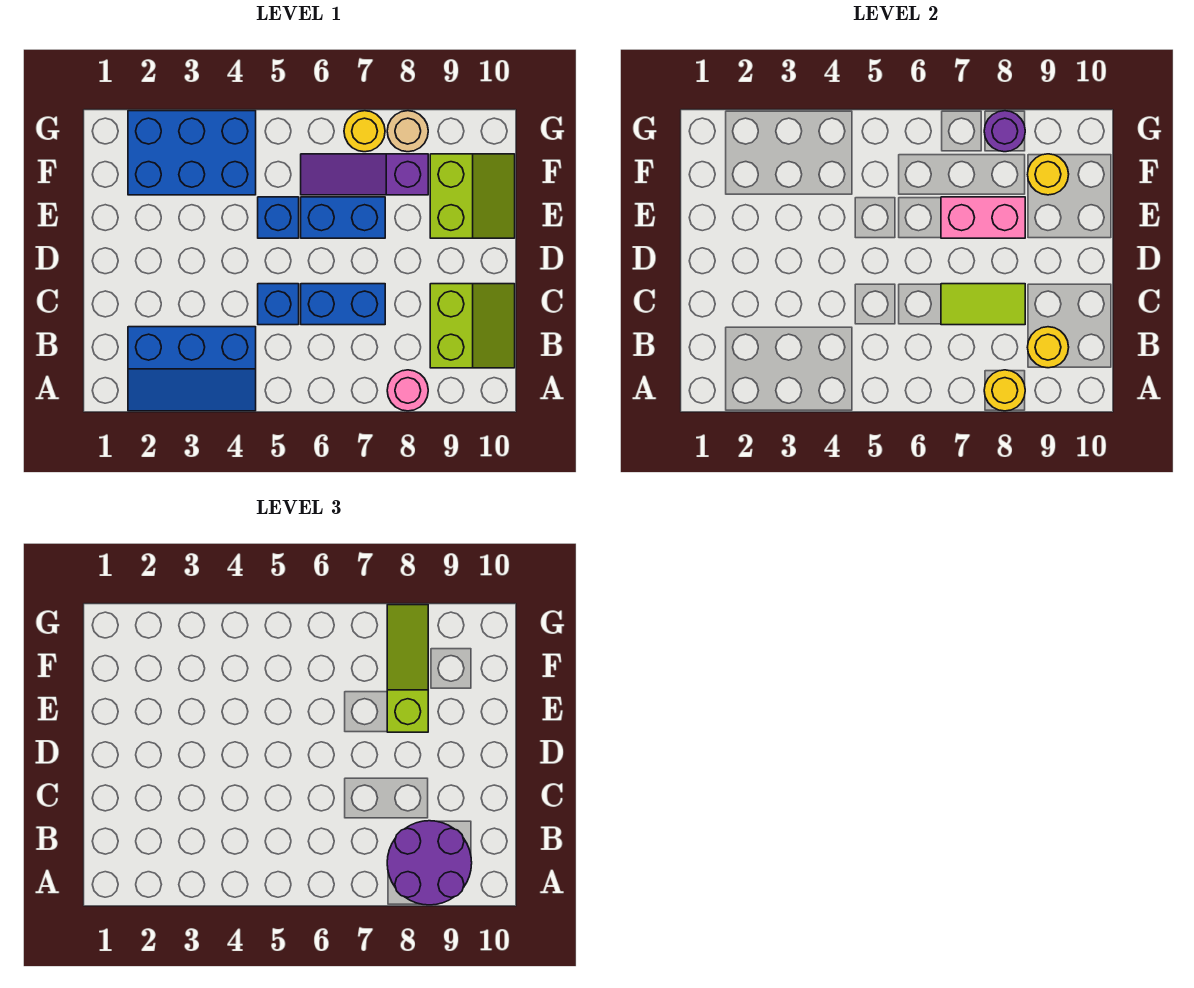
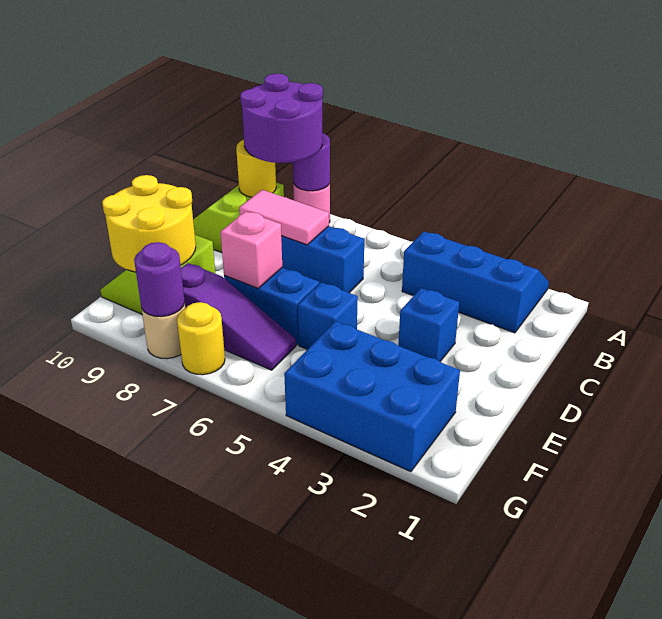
yellow round brick A8 level 2 -> purple round brick A8 level 2
blue brick C5 level 1 -> blue brick D3 level 1
lime tile C7:C8 level 2 -> pink tile C7:C8 level 2
pink brick E7:E8 level 2 -> pink brick E7 level 2
lime slope E8:G8 level 3 top E -> none
yellow round brick F9 level 2 -> yellow round brick E9:F10 level 2

